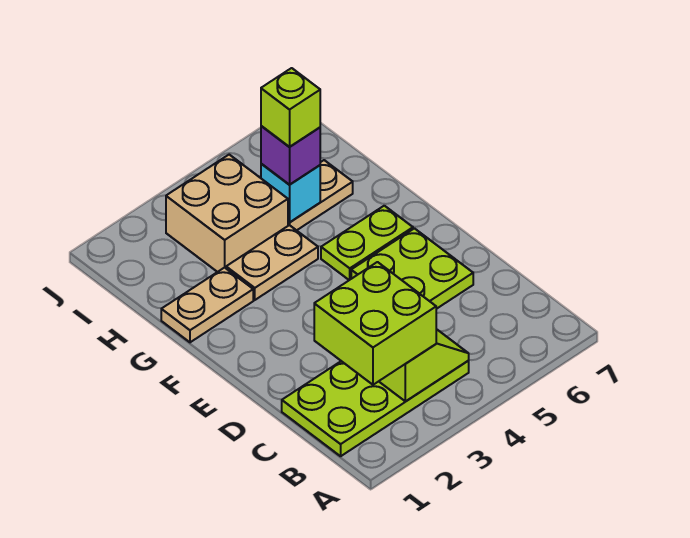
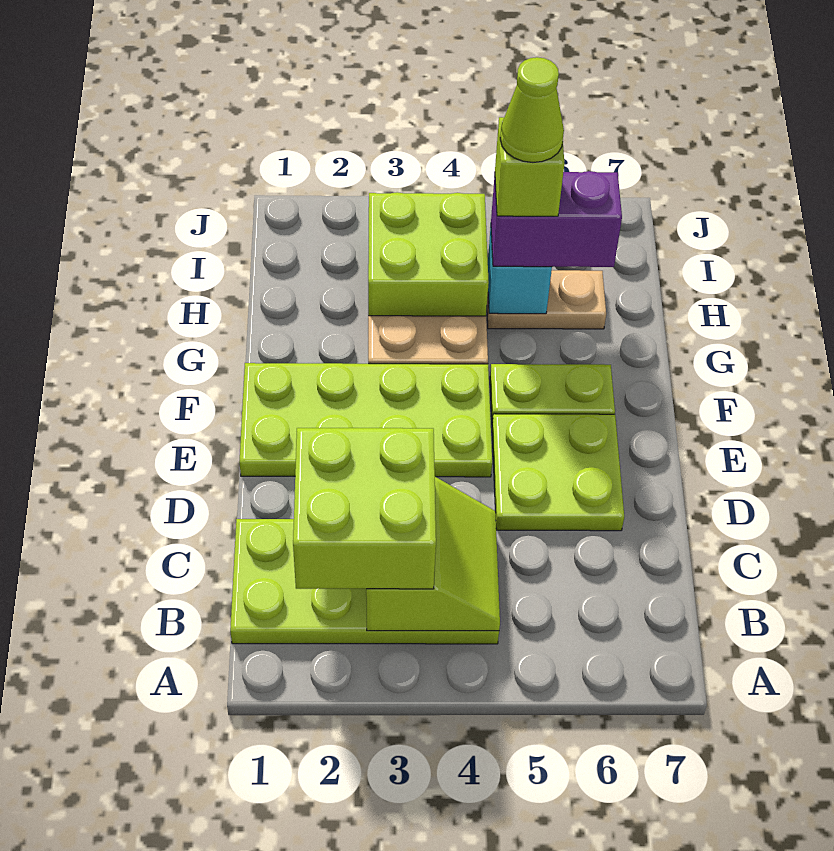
none -> lime plate E1:F4 level 1
tan plate G1:G2 level 1 -> none
tan brick H3:I4 level 1 -> lime brick H3:I4 level 1
purple brick H5 level 3 -> purple brick H5:H6 level 3
none -> lime cone H5 level 5

